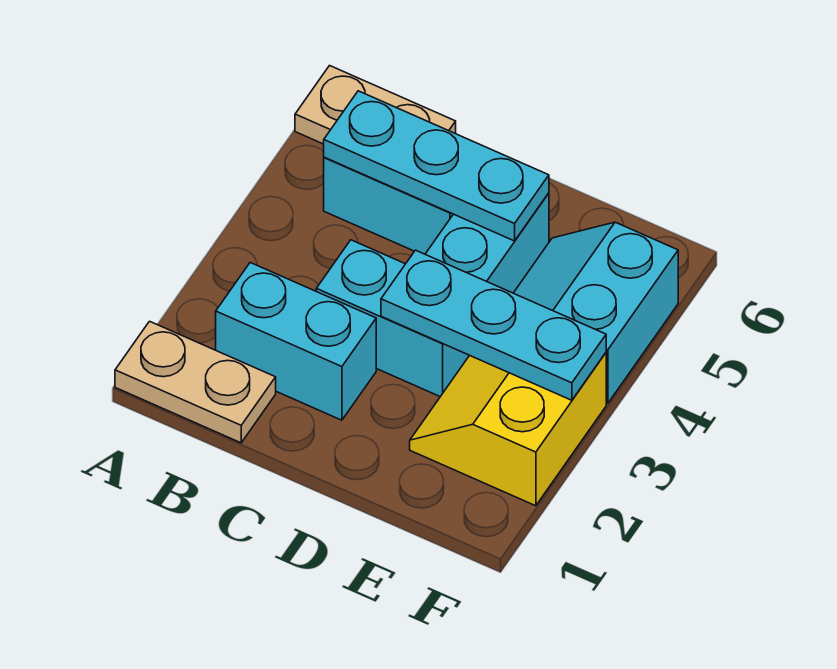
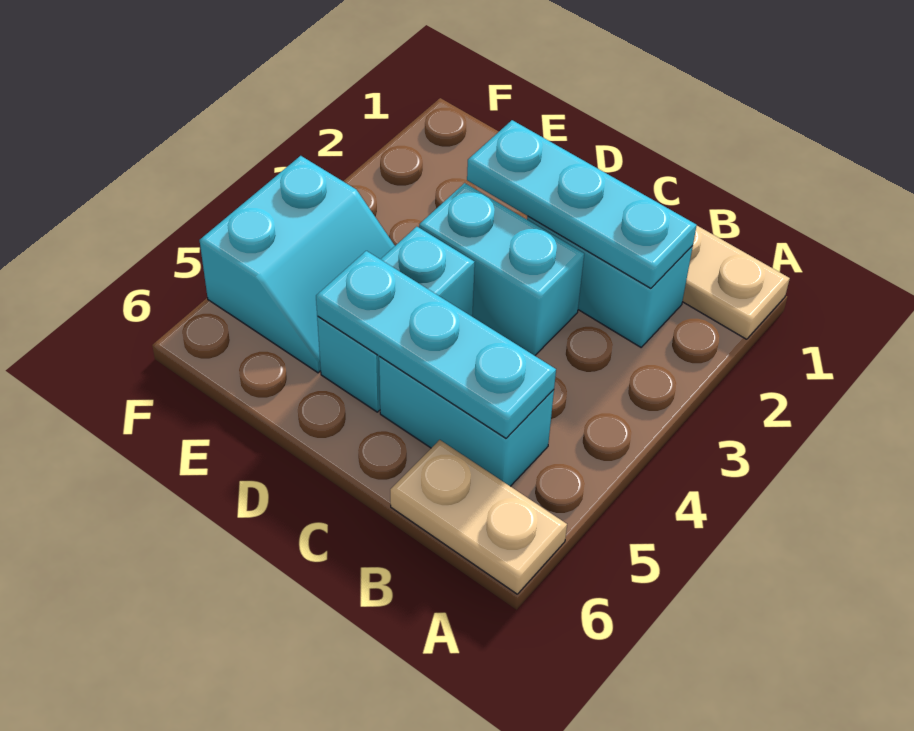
cyan plate D3:F3 level 2 -> cyan plate B2:D2 level 2
yellow slope E2:F3 level 1 top F -> none

